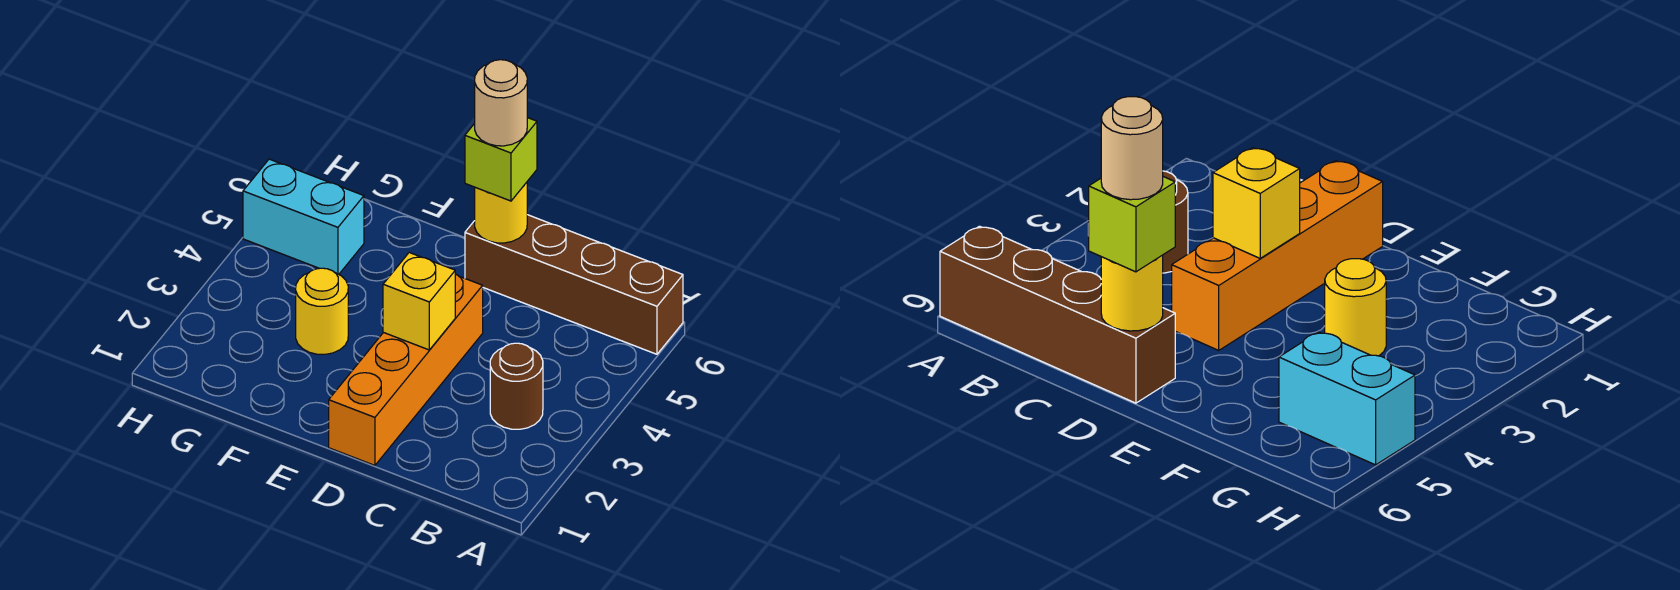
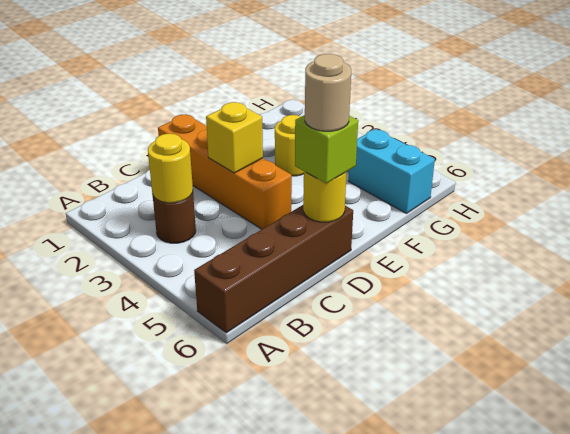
none -> yellow round brick B3 level 2
cyan brick G5:H5 level 1 -> cyan brick G5:G6 level 1

